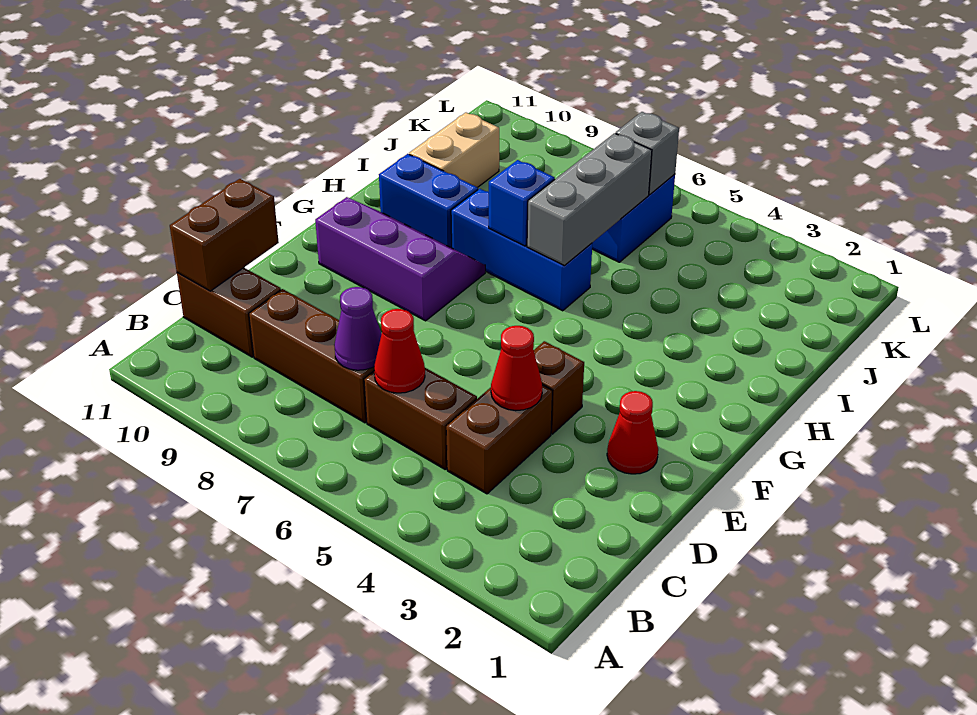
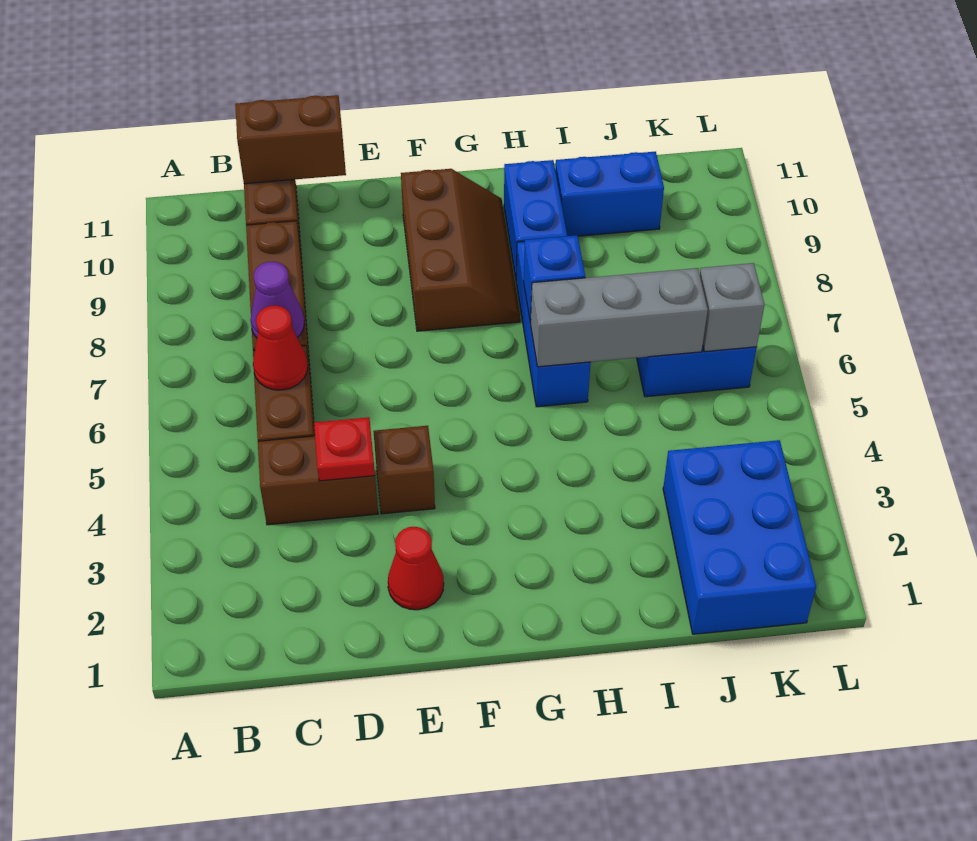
red cone D4 level 2 -> red plate D4 level 2
purple slope F8:G10 level 1 top F -> brown slope F8:G10 level 1 top F
tan brick I10:J10 level 1 -> blue brick I10:J10 level 1
none -> blue brick J1:K3 level 1

